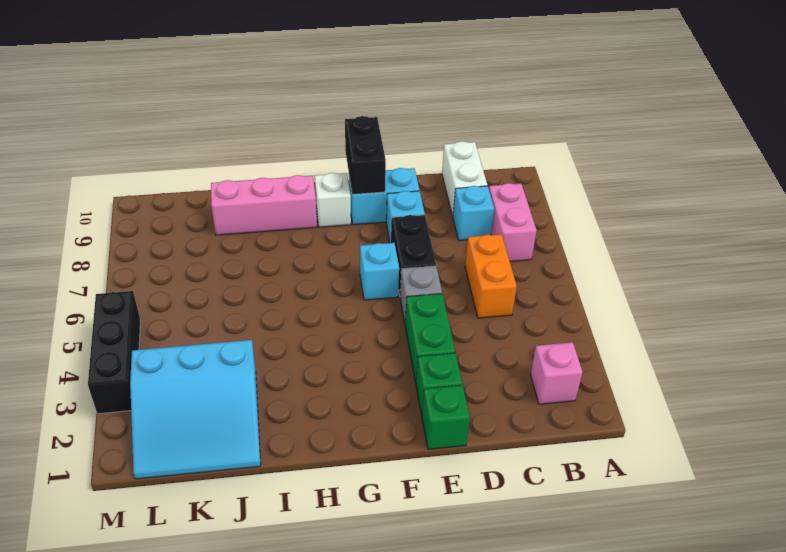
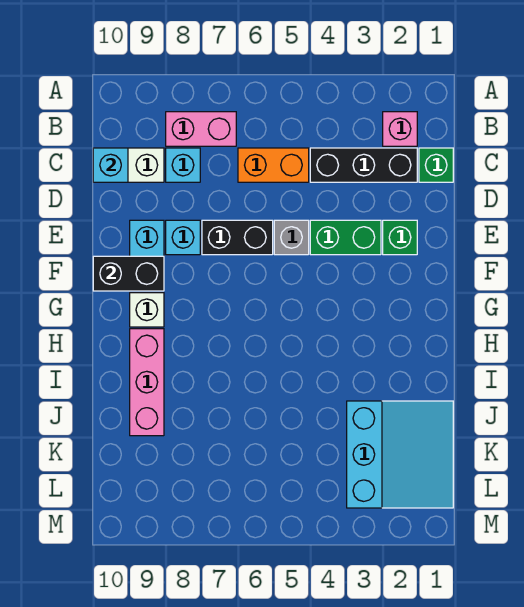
green brick E1 level 1 -> green brick C1 level 1
cyan brick F6 level 1 -> cyan brick C10 level 2
black brick M3:M5 level 1 -> black brick C2:C4 level 1

